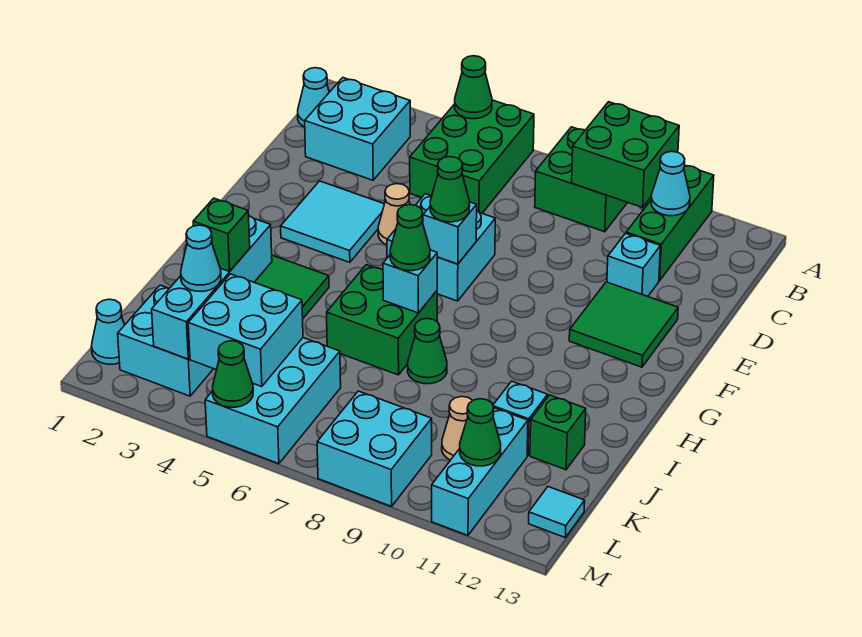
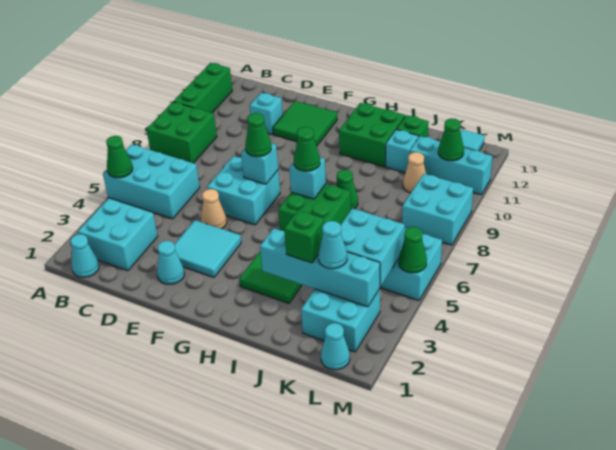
green brick A5:C6 level 1 -> cyan brick A5:C6 level 1
green brick A9:B10 level 2 -> green brick H11:I12 level 1
green brick A11:C11 level 1 -> green brick A10:A12 level 1
cyan cone B11 level 2 -> cyan cone E2 level 1

